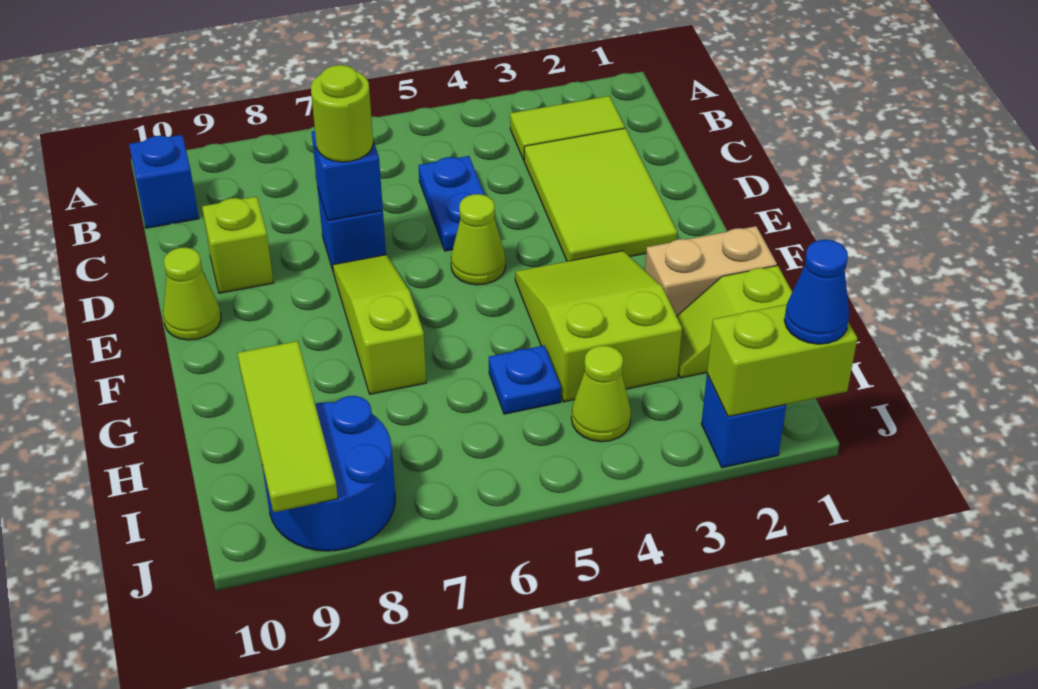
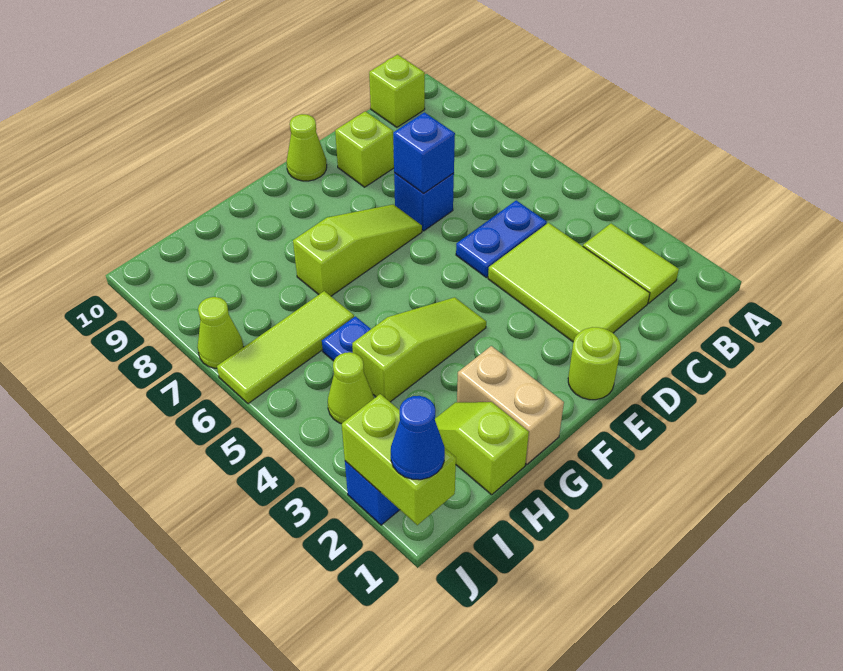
blue brick B10 level 1 -> lime brick B10 level 1
lime tile C2:E3 level 1 -> lime tile C2:D4 level 1
lime round brick D7 level 3 -> lime round brick E1 level 1
lime cone E5 level 1 -> lime cone J7 level 1
lime slope F3:H4 level 1 top H -> lime slope F4:H4 level 1 top H
lime tile H9:J9 level 2 -> lime tile H6:J6 level 1
blue round brick I8:J9 level 1 -> none

